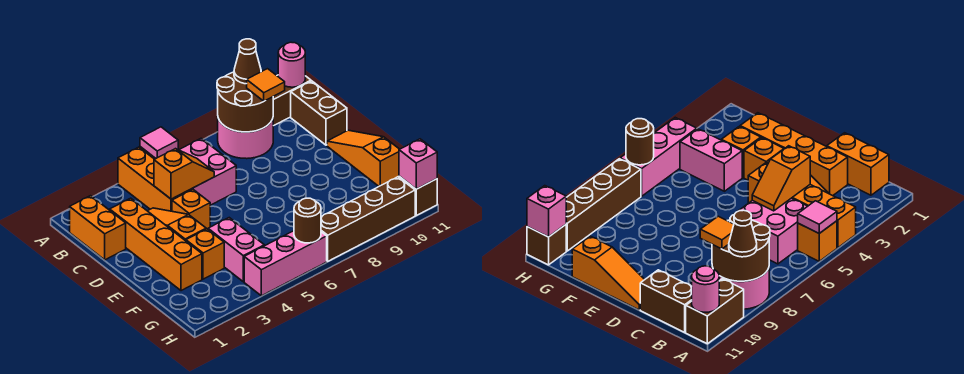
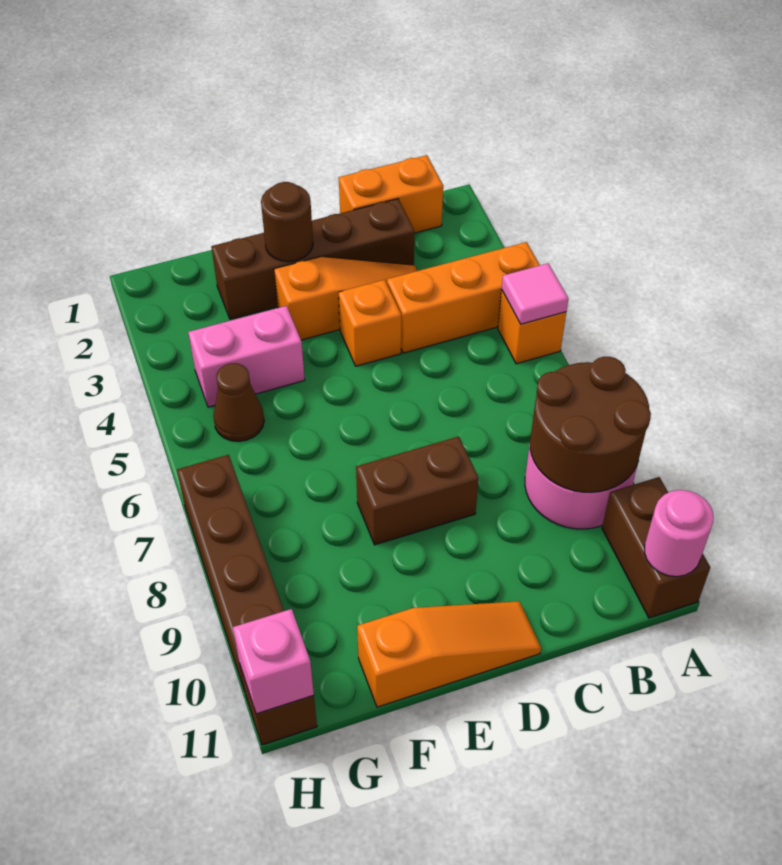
brown cone A9 level 3 -> brown cone G5 level 1
pink brick B5:C6 level 1 -> none
orange tile B9 level 3 -> none
brown brick B11:C11 level 1 -> brown brick D8:E8 level 1
orange brick C2:F2 level 1 -> brown brick C2:F2 level 1
orange slope C4:C5 level 2 top 4 -> none
orange brick F3 level 1 -> none
pink brick H4:H6 level 1 -> none
brown round brick H6 level 2 -> brown round brick E2 level 2

